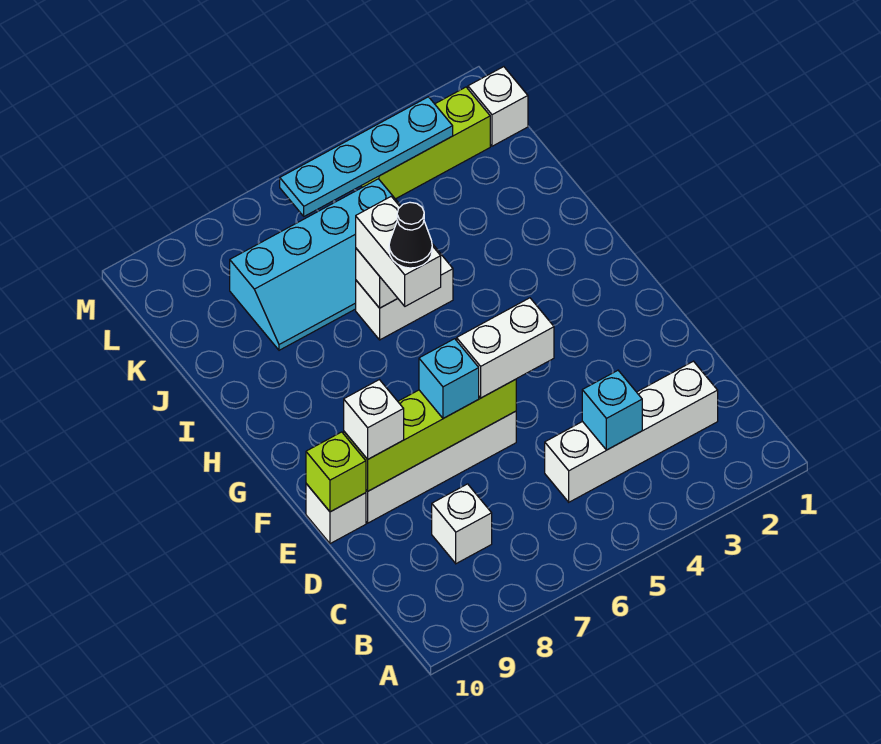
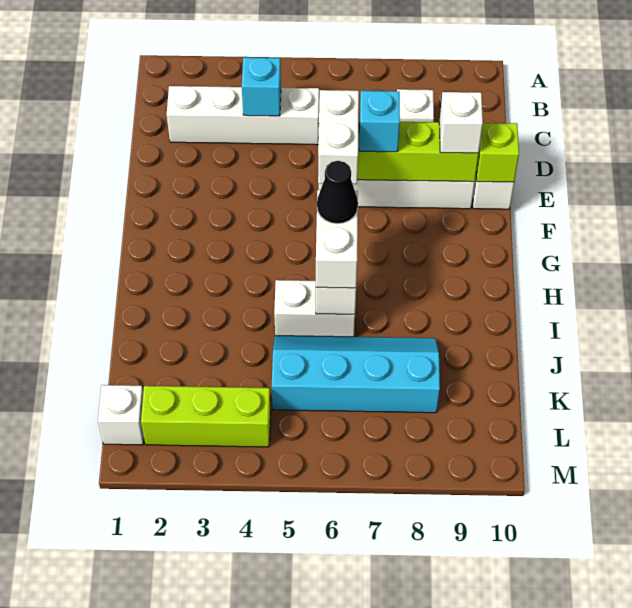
white brick E5:E6 level 3 -> white brick E6:F6 level 3
cyan plate L3:L6 level 2 -> none

